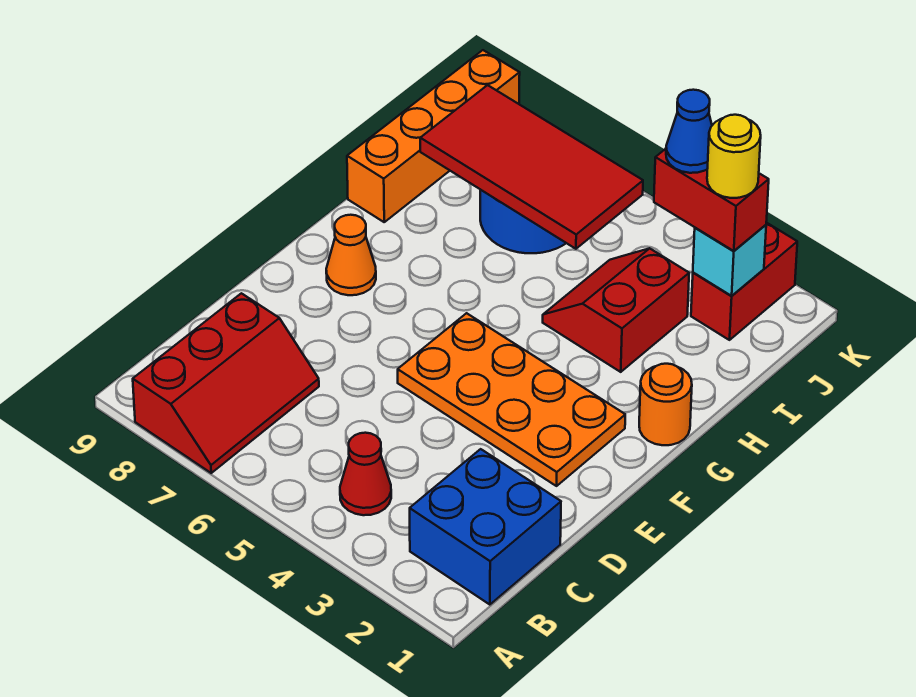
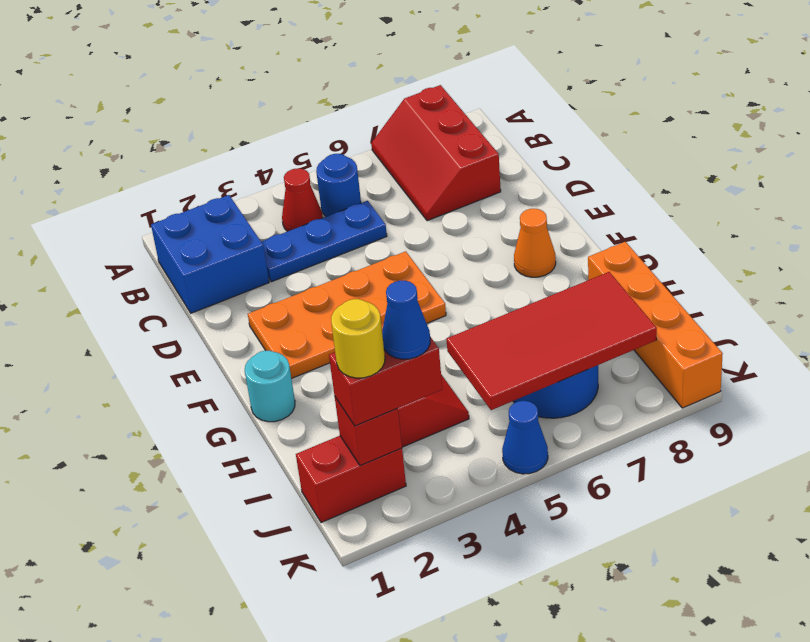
none -> blue round brick B5 level 1
none -> blue plate C3:C5 level 1
orange round brick G1 level 1 -> cyan round brick G1 level 1
red brick J2:K2 level 1 -> red brick J1:J2 level 1
cyan brick J2 level 2 -> red brick J2 level 2
none -> blue cone K5 level 1

